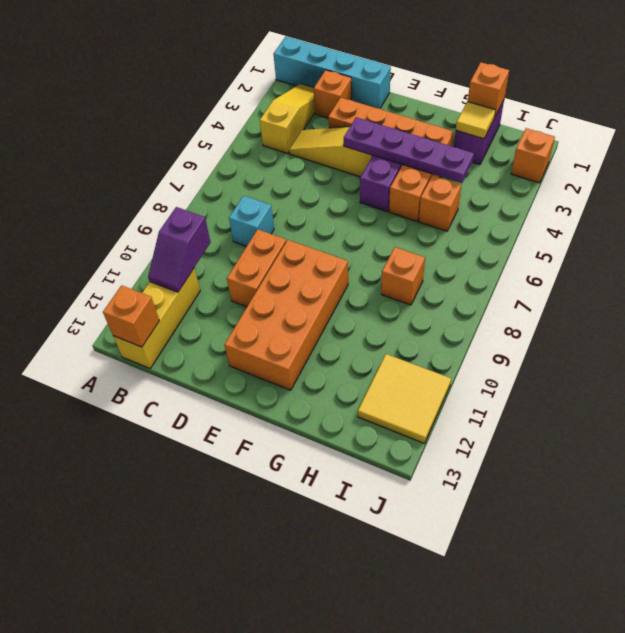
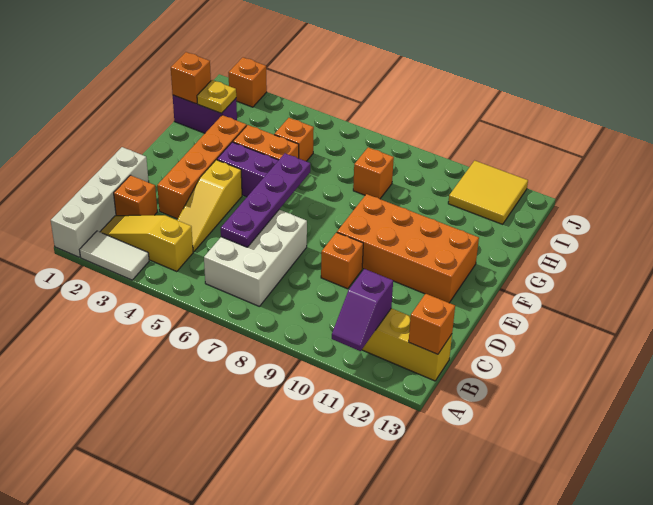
cyan brick A1:D1 level 1 -> white brick A1:D1 level 1
none -> white tile A2:A3 level 1
none -> white brick B6:D7 level 1
purple slope B10:B11 level 2 top 10 -> purple slope A11:B11 level 2 top B
cyan brick C8 level 1 -> none
orange brick D9:D10 level 1 -> orange brick D9 level 1
purple plate E4:H4 level 2 -> purple plate C6:F6 level 2
yellow tile H2 level 2 -> yellow plate H2 level 2

